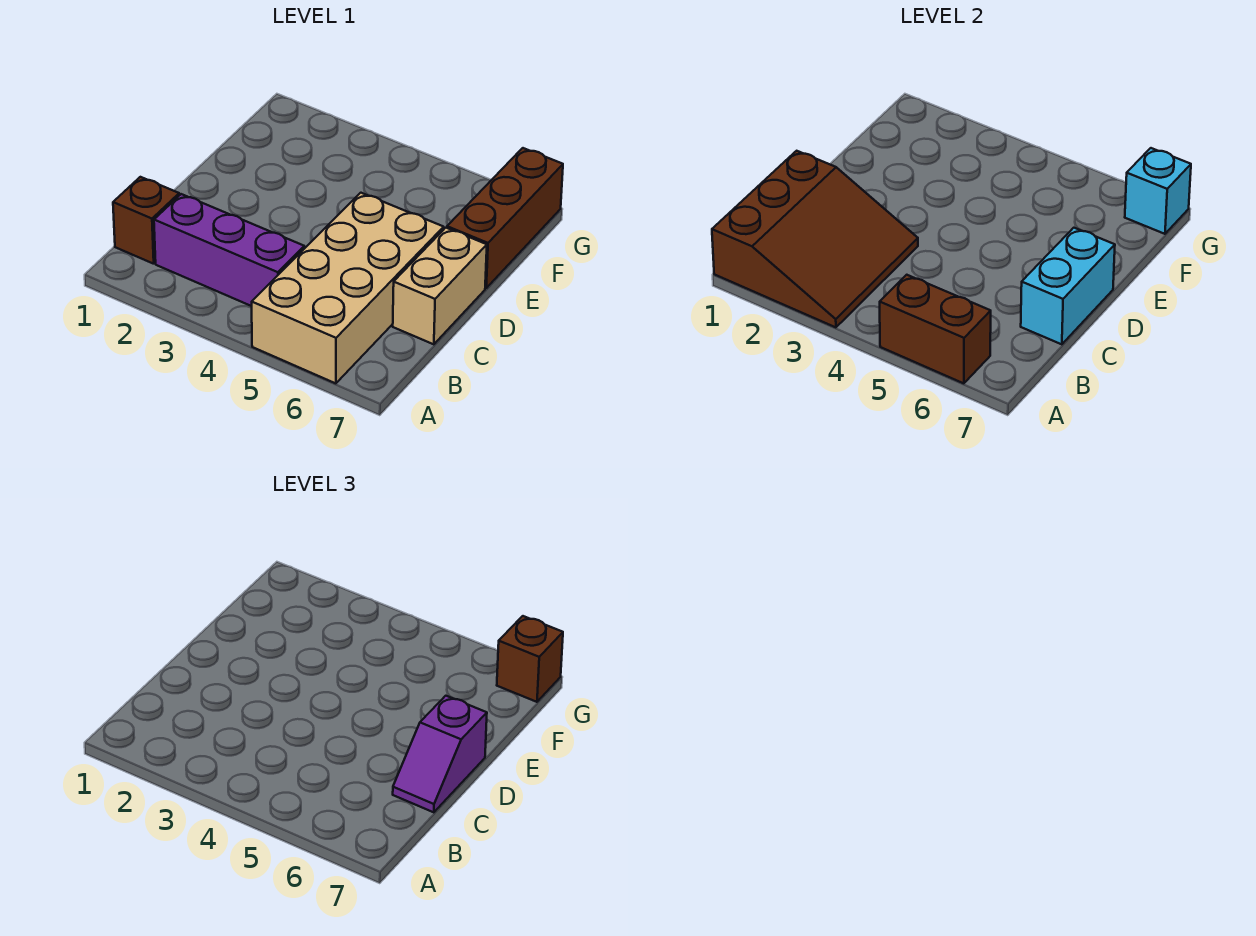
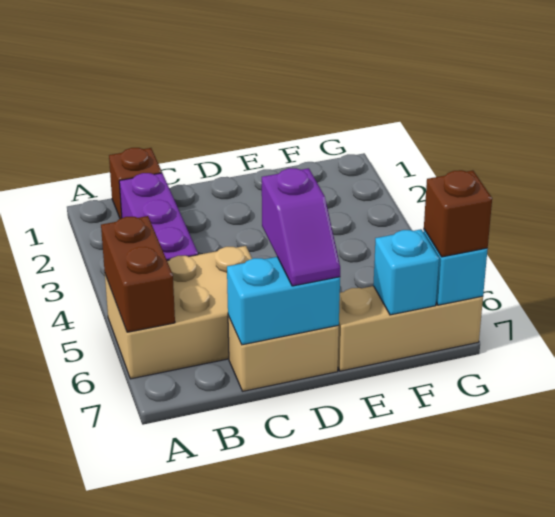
brown slope A1:C3 level 2 top 1 -> none
tan brick A5:D6 level 1 -> tan brick A5:C6 level 1
purple slope C7:D7 level 3 top D -> purple slope D6:D7 level 3 top 6
brown brick E7:G7 level 1 -> tan brick E7:G7 level 1
none -> cyan brick F7 level 2

